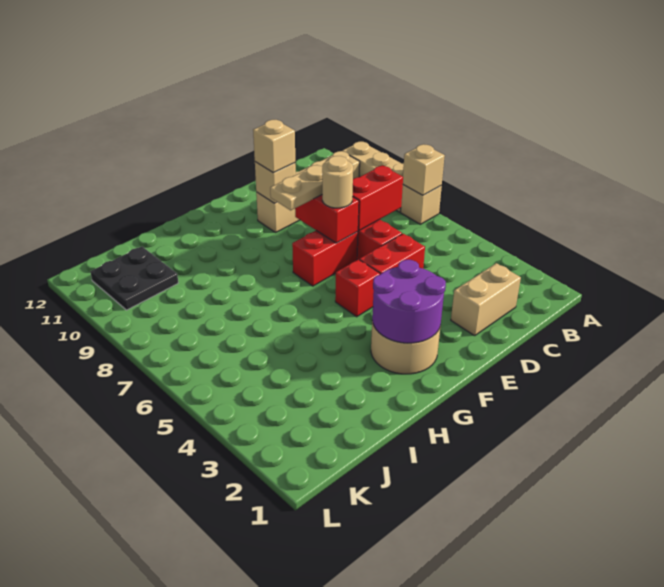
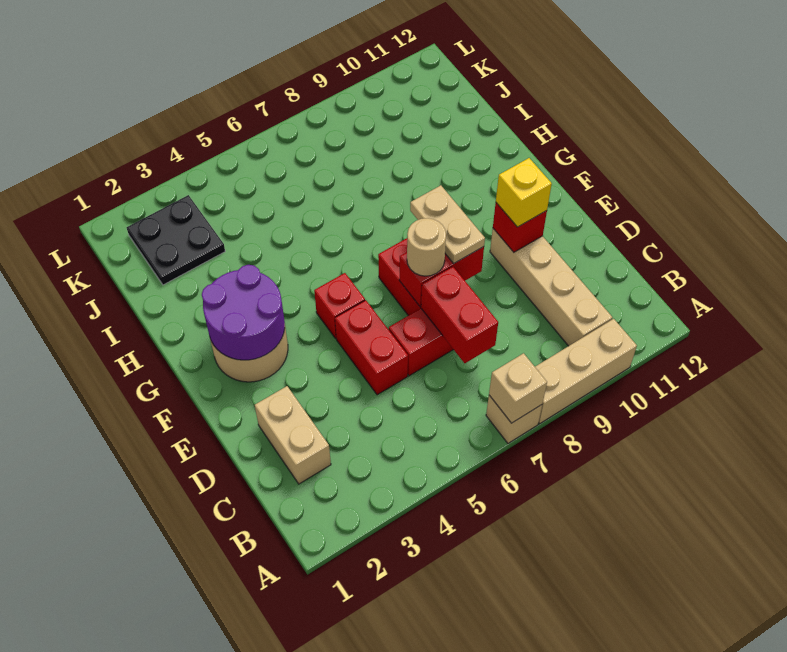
tan brick E10 level 2 -> red brick E10 level 2
tan brick E10 level 3 -> yellow brick E10 level 3
black plate J10:K11 level 1 -> black plate J2:K3 level 1

